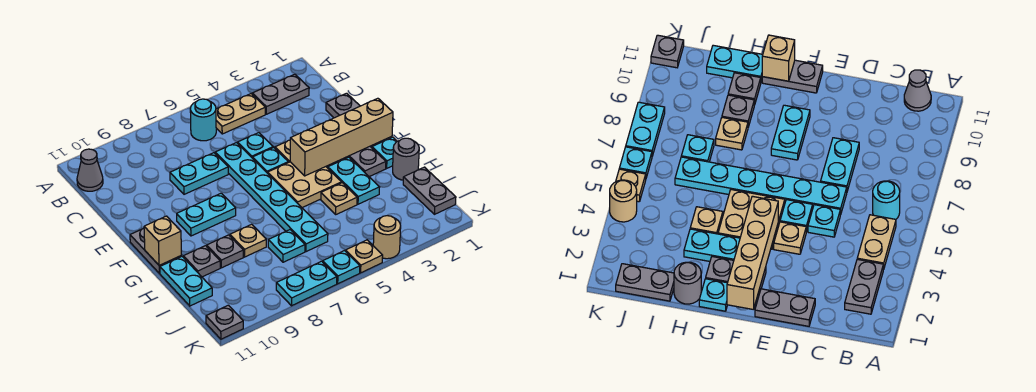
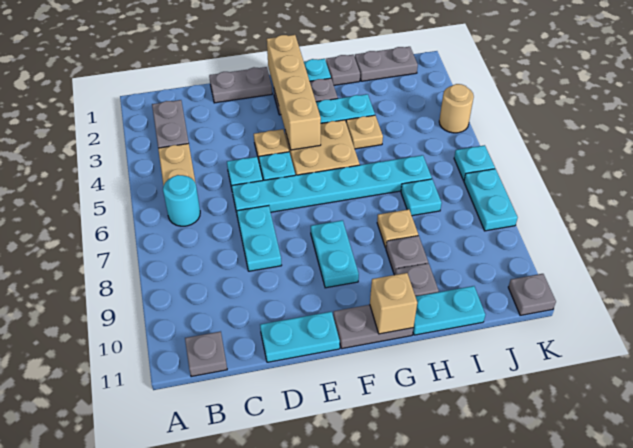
grey cone B11 level 1 -> grey plate B11 level 1
none -> cyan plate D11:E11 level 1
grey round brick H1 level 1 -> grey plate H1 level 1
tan plate K5 level 1 -> none

